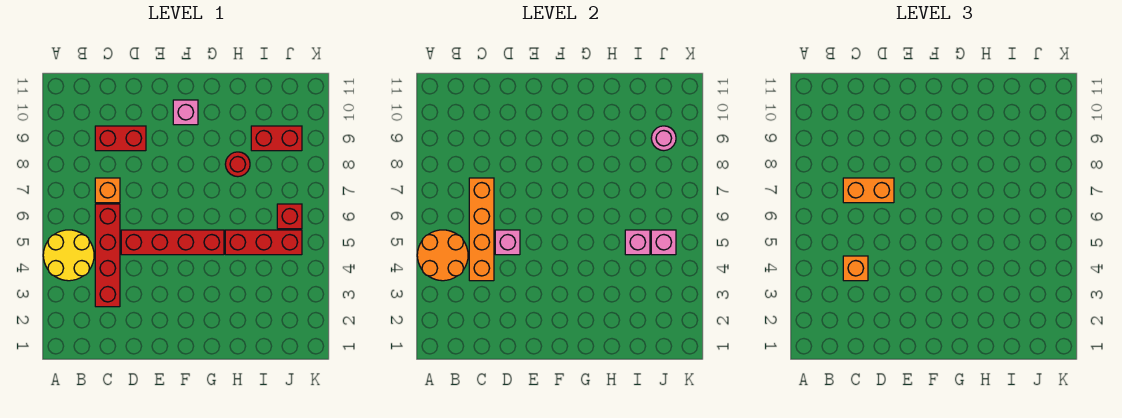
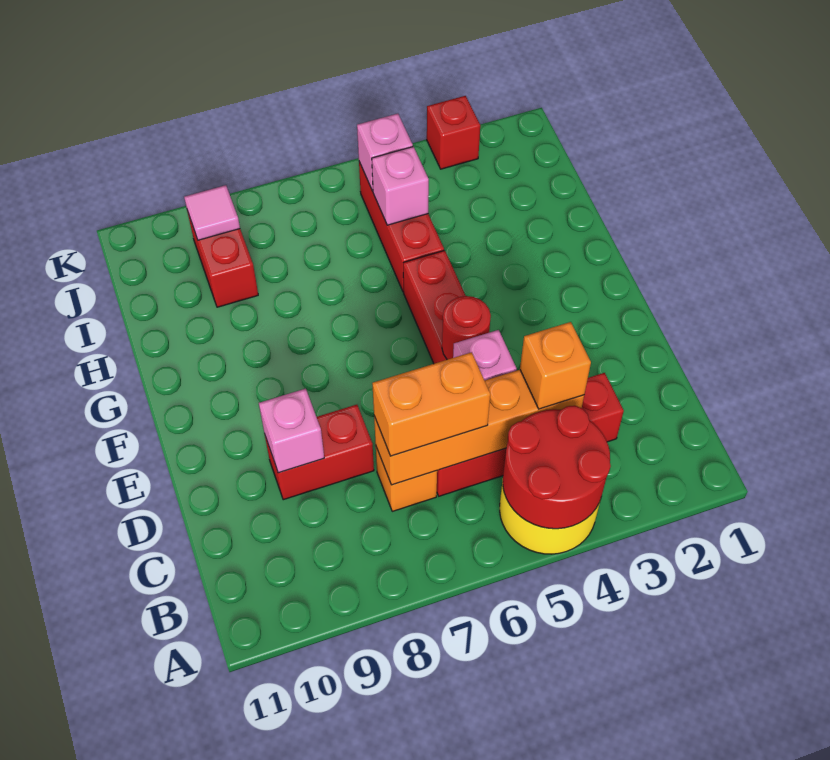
orange round brick A4:B5 level 2 -> red round brick A4:B5 level 2
orange brick C7:D7 level 3 -> orange brick C6:C7 level 3
red brick C9:D9 level 1 -> red brick D8:D9 level 1
pink brick F10 level 1 -> pink brick D9 level 2
red round brick H8 level 1 -> red round brick E5 level 2
red brick J6 level 1 -> red brick K3 level 1
pink round brick J9 level 2 -> pink tile J9 level 2

